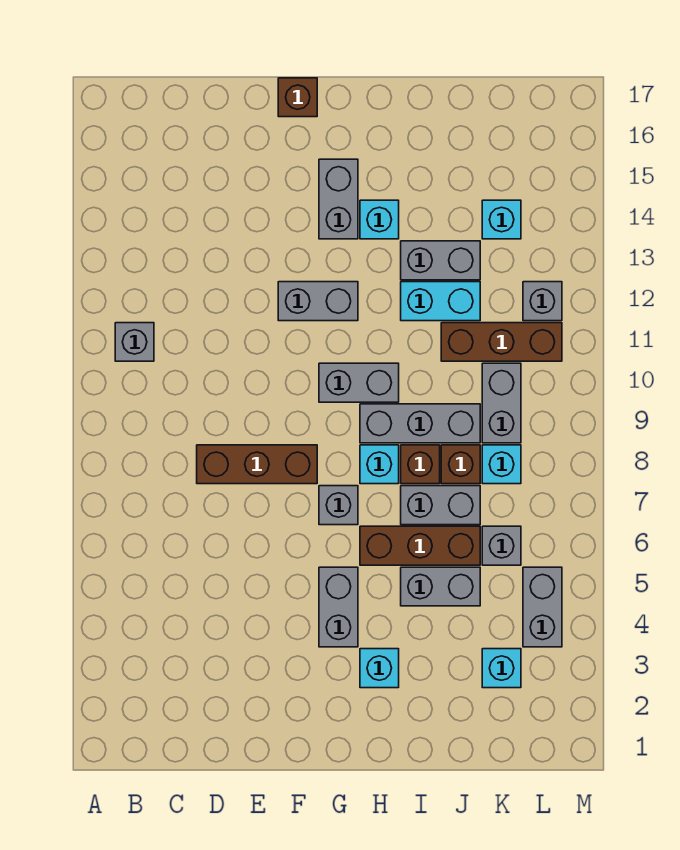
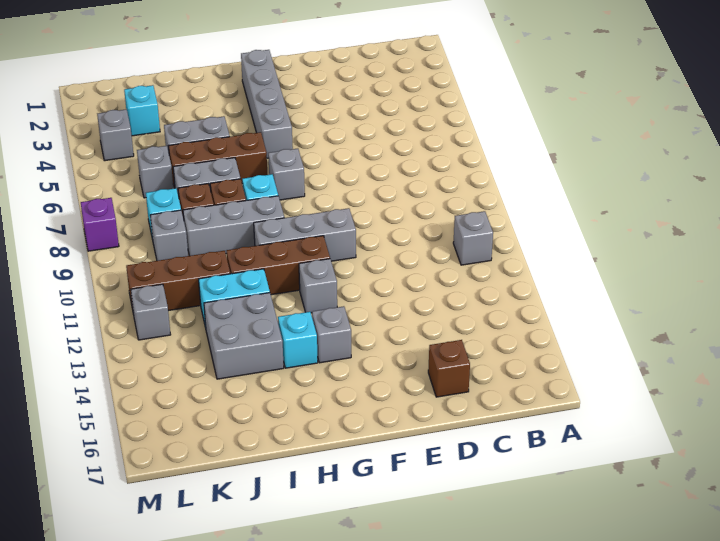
brown brick D8:F8 level 1 -> brown brick G11:I11 level 1
grey brick F12:G12 level 1 -> grey brick G12 level 1
brown brick F17 level 1 -> brown brick D16 level 1
grey brick G4:G5 level 1 -> grey brick G2:G5 level 1
grey brick G10:H10 level 1 -> grey brick F10:H10 level 1
grey brick G14:G15 level 1 -> grey brick G14 level 1
cyan brick H3 level 1 -> none
grey brick I13:J13 level 1 -> grey brick I13:J14 level 1
grey brick K9:K10 level 1 -> grey brick K9 level 1
cyan brick K14 level 1 -> none
grey brick L4:L5 level 1 -> grey brick L4 level 1
none -> purple brick M8 level 1

